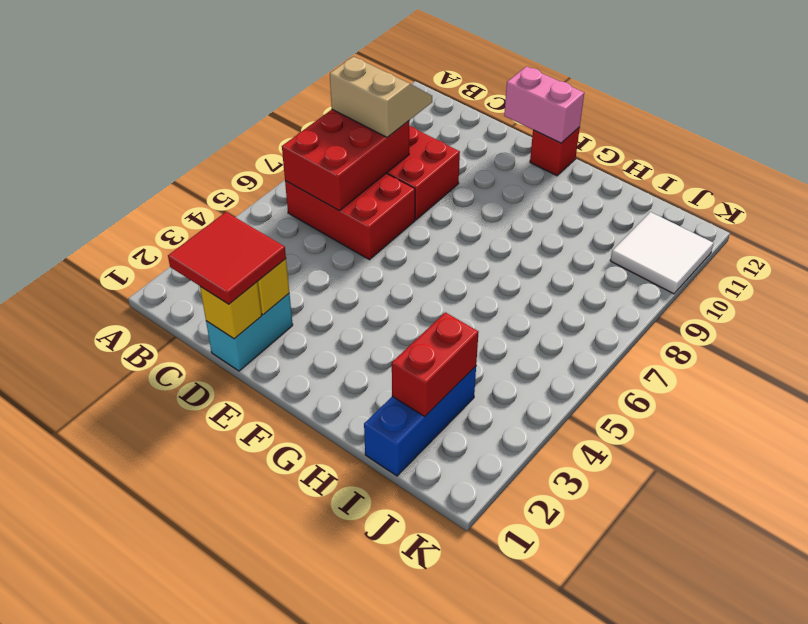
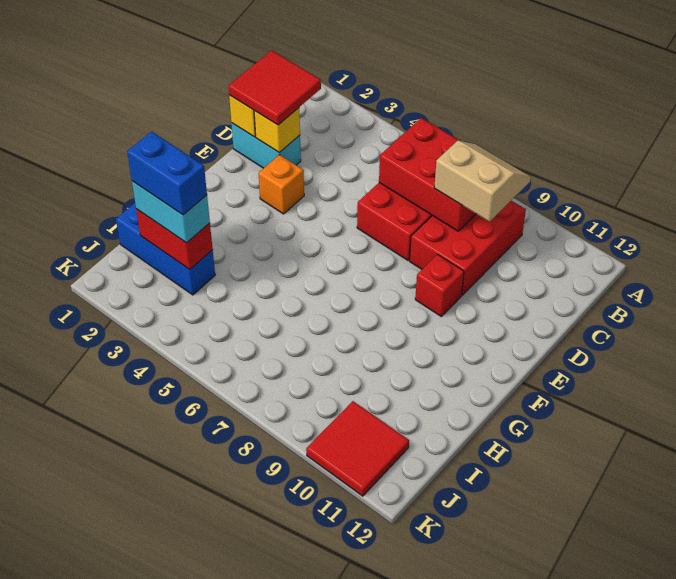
tan slope B8:C9 level 3 top 8 -> tan slope B8:C9 level 3 top C
none -> orange brick E3 level 1
pink brick E12:F12 level 2 -> none
red brick F12 level 1 -> red brick E9 level 1
none -> cyan brick I2:I3 level 3
none -> blue brick I2:I3 level 4
white tile J10:K11 level 1 -> red tile J10:K11 level 1

